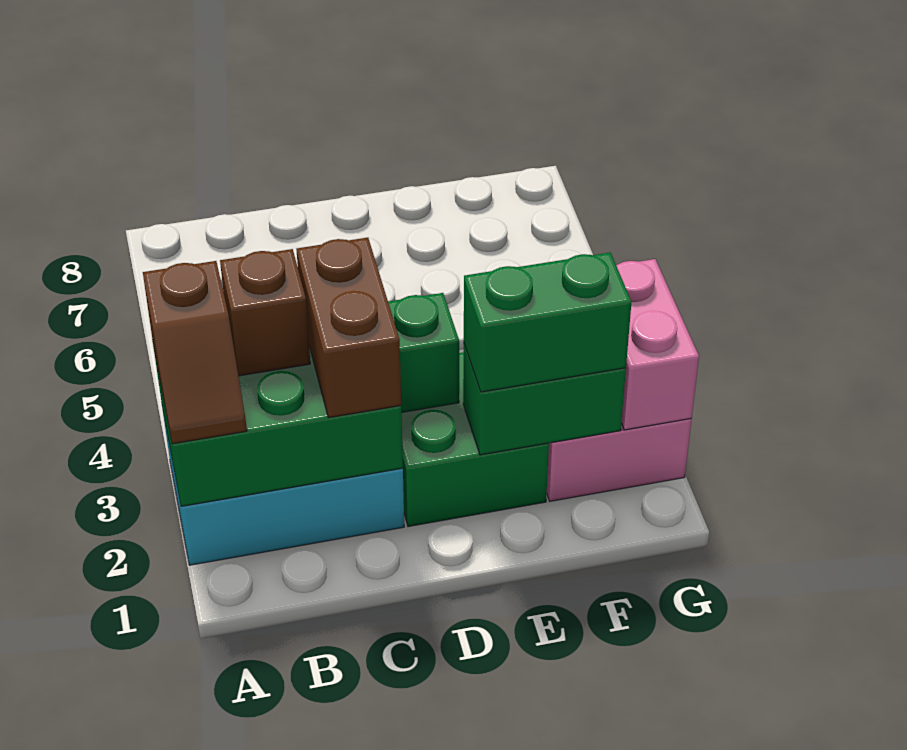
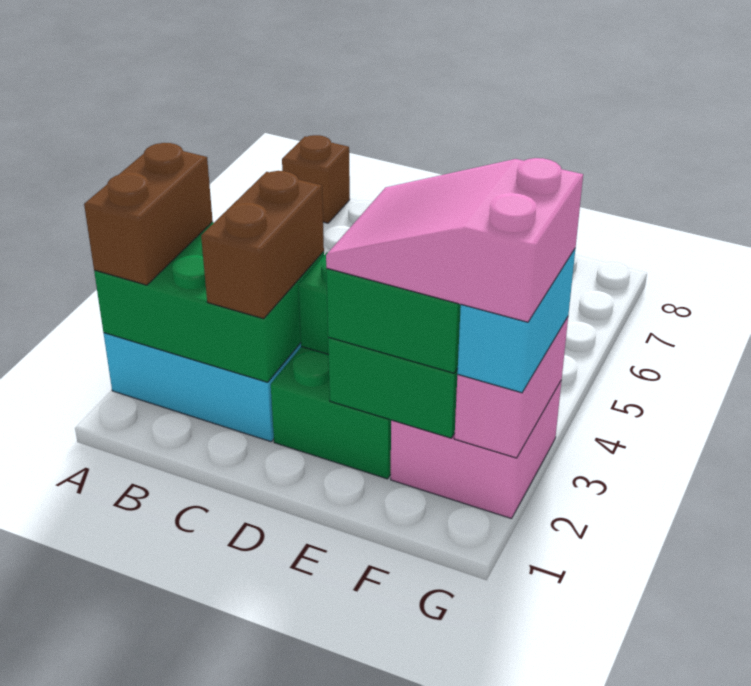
brown slope A2:A3 level 3 top 3 -> brown brick A2:A3 level 3
brown brick B3 level 3 -> brown brick A8 level 1
none -> pink slope E2:G3 level 4 top G
none -> cyan brick G2:G3 level 3

